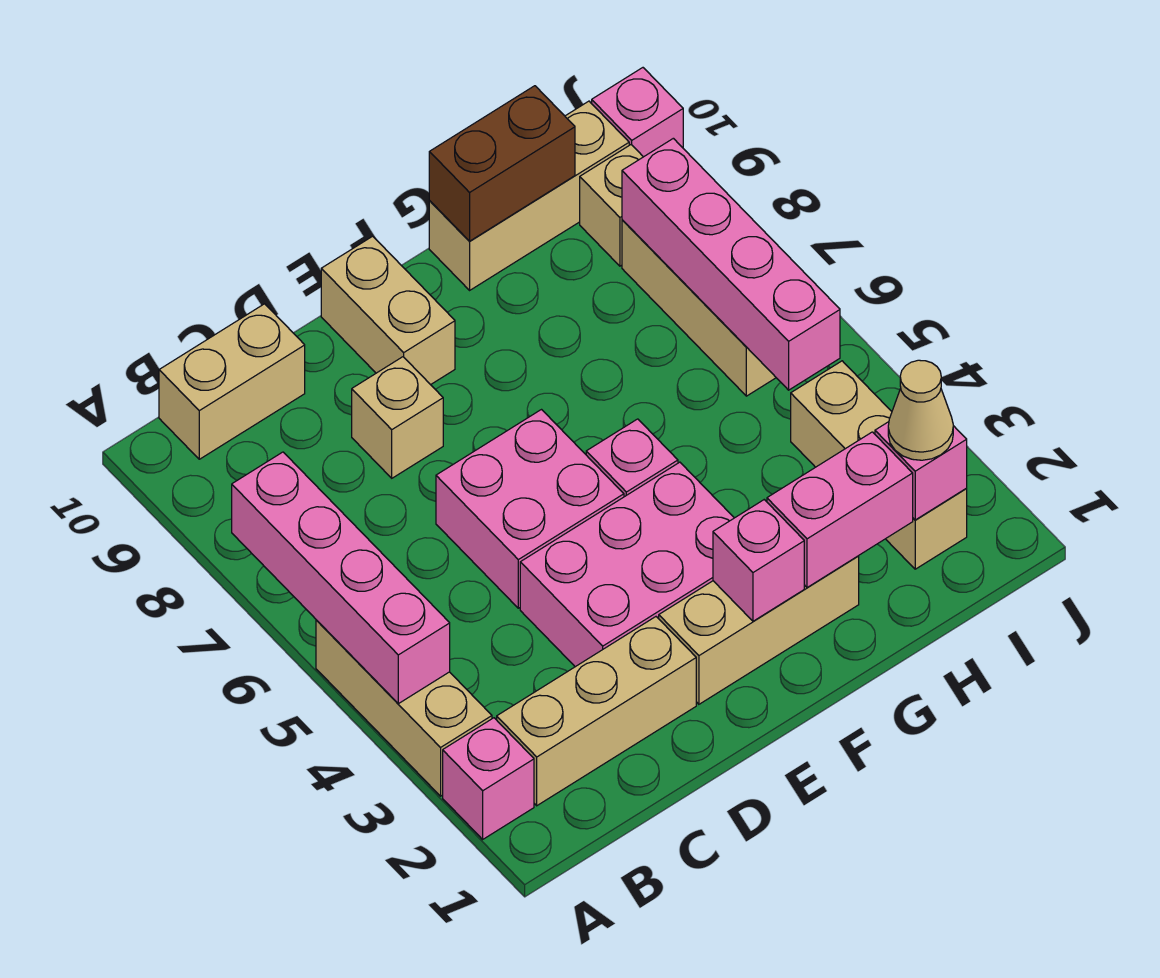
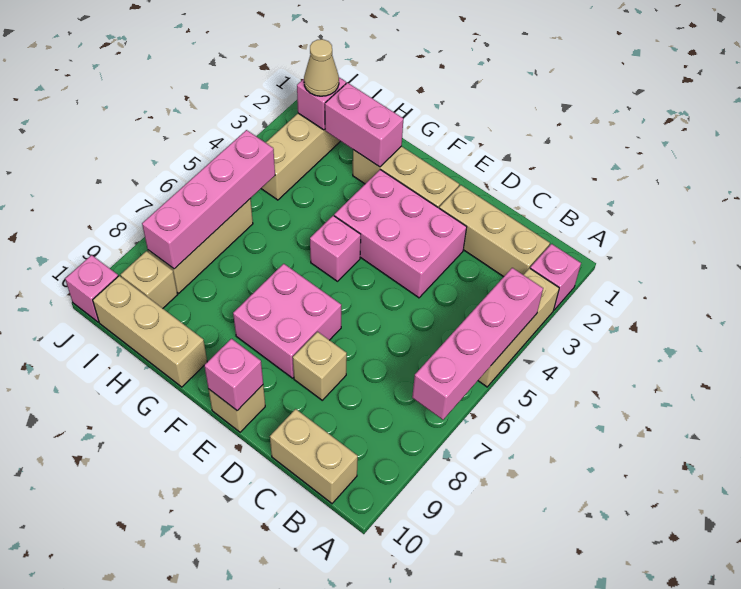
pink brick D5:E6 level 1 -> pink brick E7:F8 level 1
tan brick E9:E10 level 1 -> tan brick E10 level 1
pink brick F2 level 2 -> pink brick E10 level 2
brown brick G10:H10 level 2 -> none

